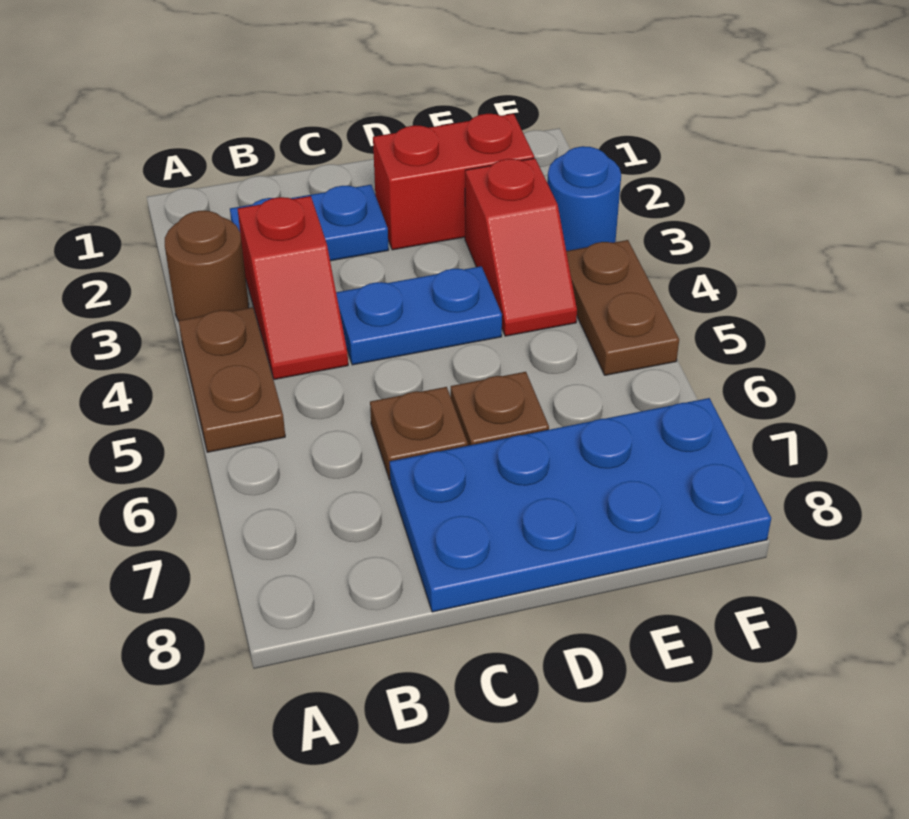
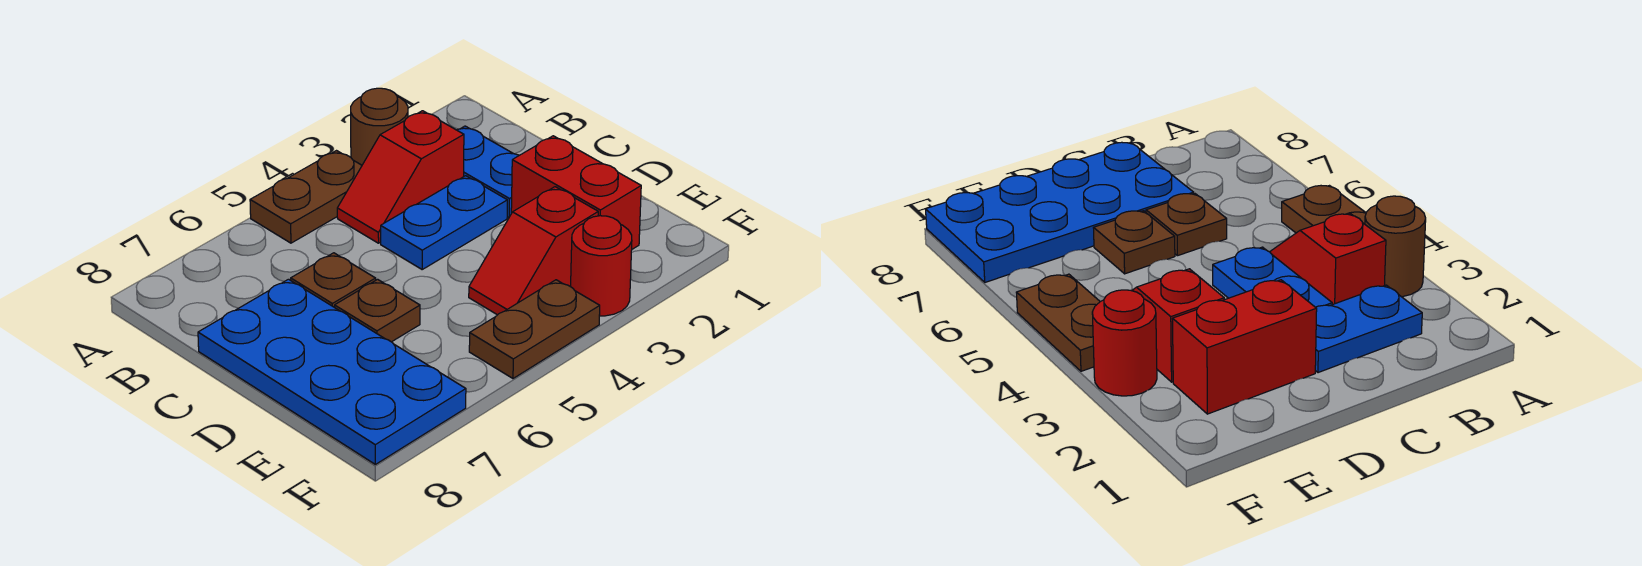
blue plate C4:D4 level 1 -> blue plate C3:C4 level 1
blue round brick F3 level 1 -> red round brick F3 level 1

